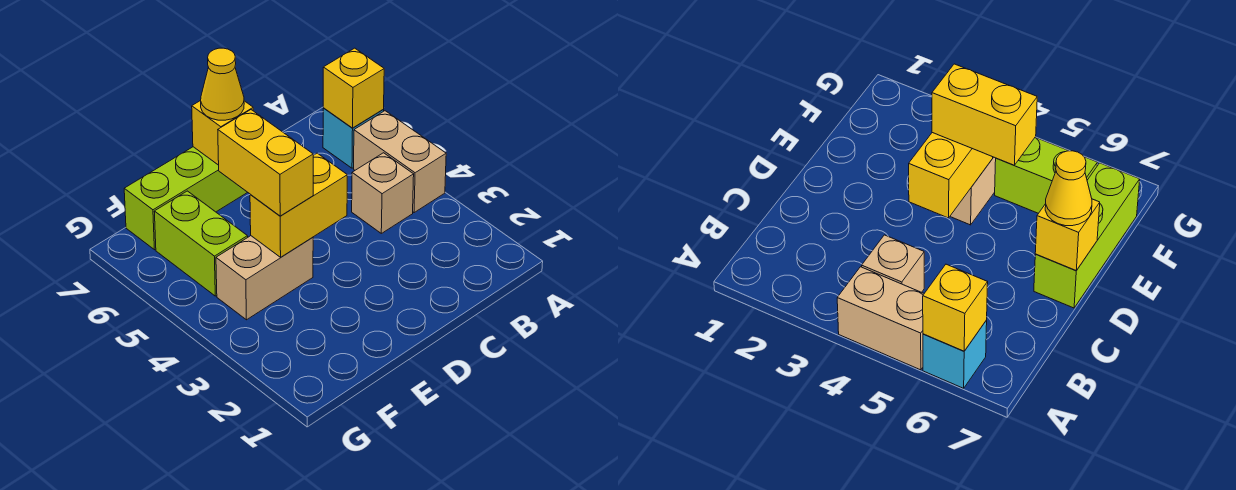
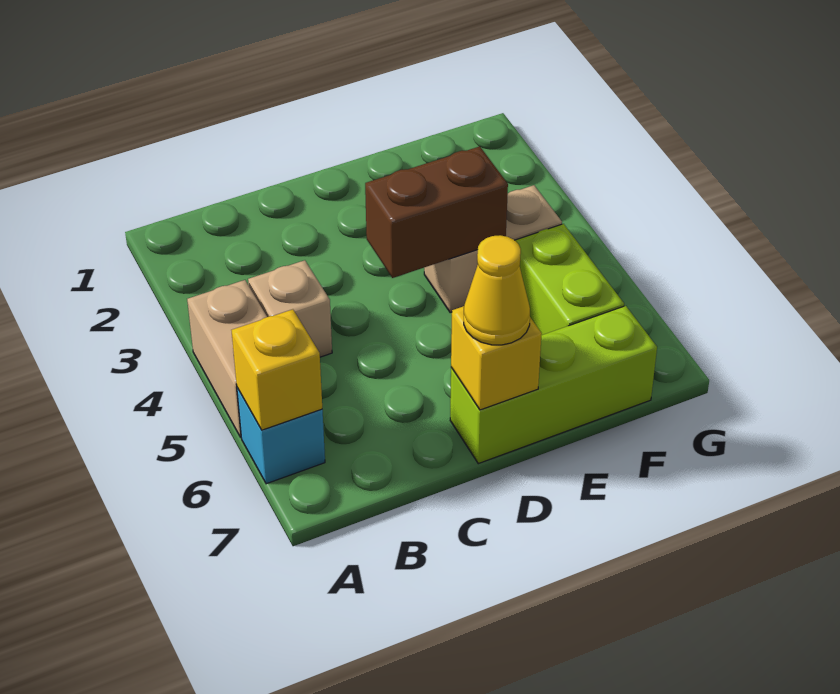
yellow brick D4:E4 level 2 -> brown brick D4:E4 level 2
yellow brick E4:E5 level 3 -> none

